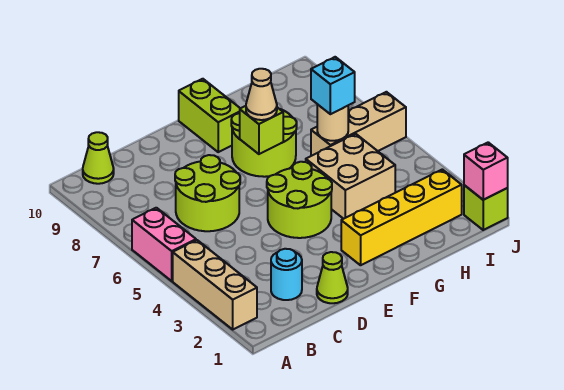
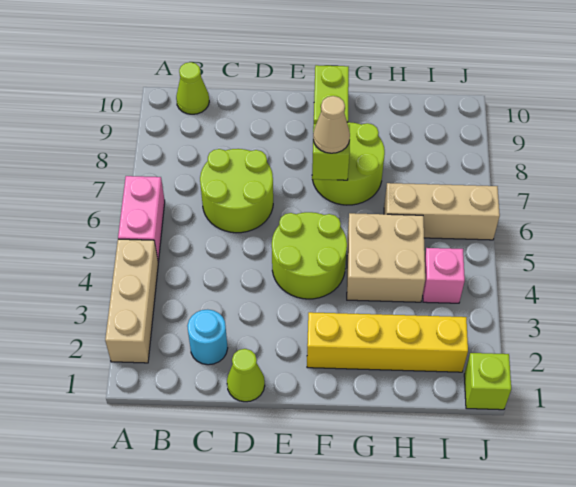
tan round brick H6 level 2 -> none
cyan brick H6 level 3 -> none
pink brick J1 level 2 -> pink brick I4 level 1

